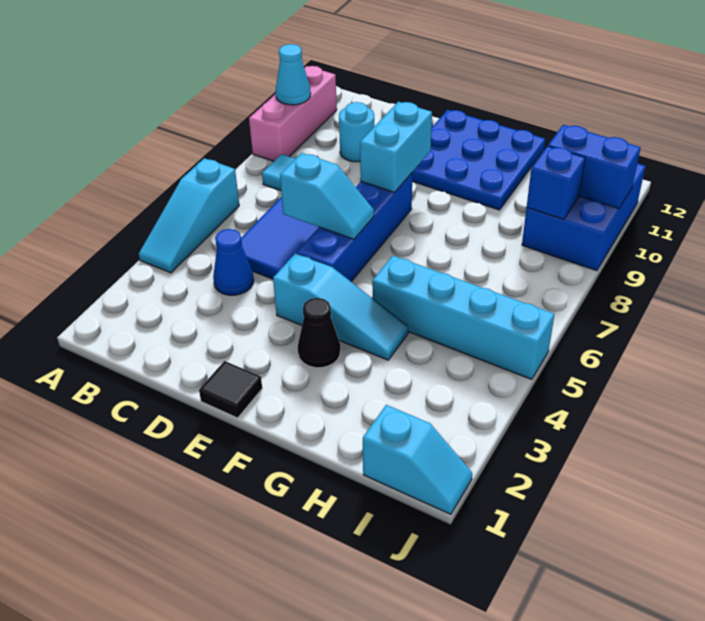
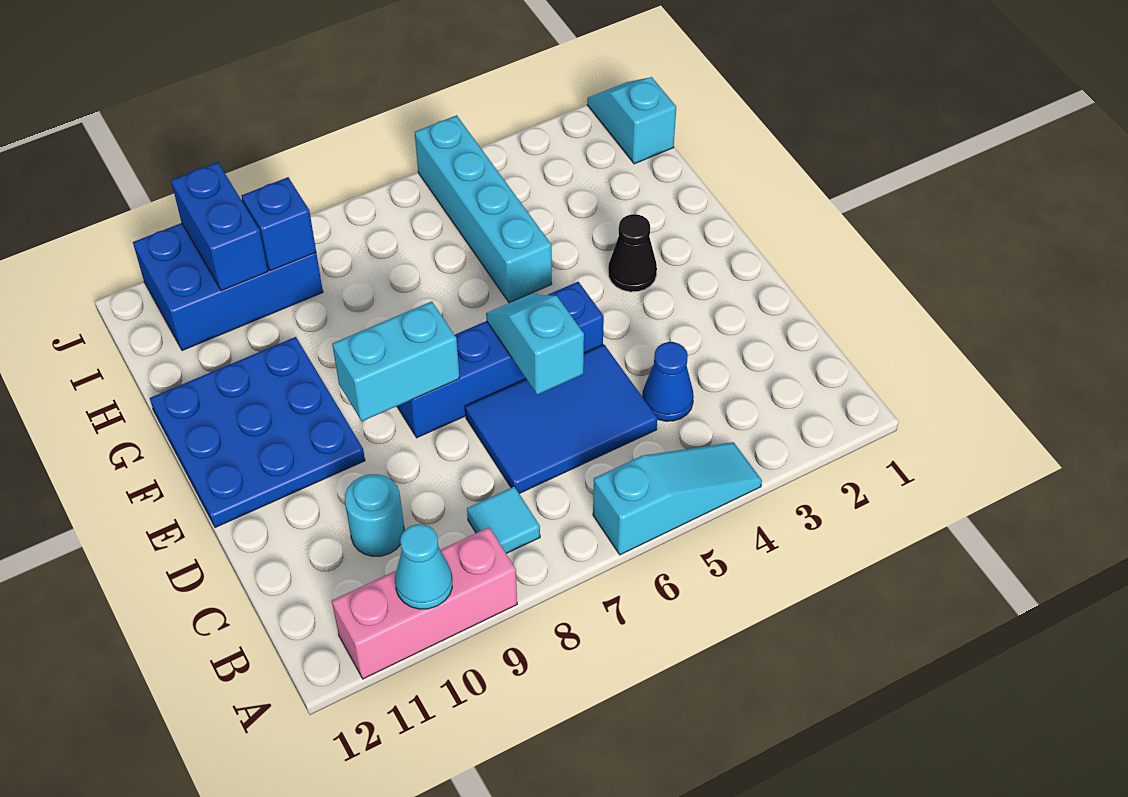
black tile E1 level 1 -> none
cyan slope E4:G4 level 1 top E -> none

